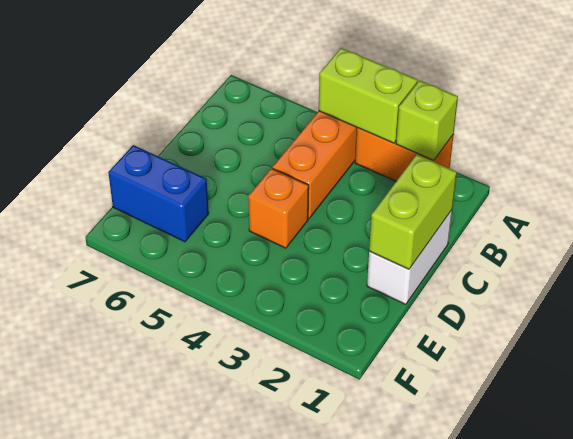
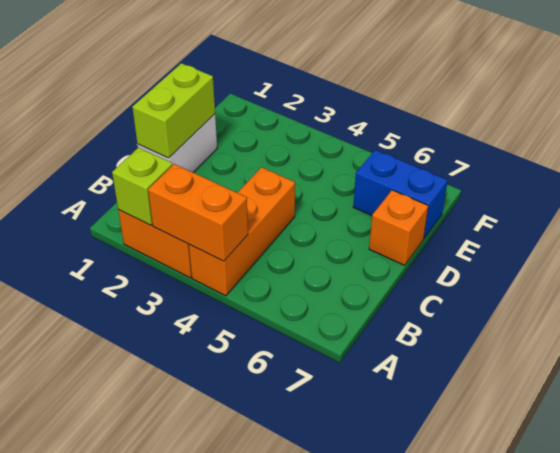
lime brick A3:A4 level 2 -> orange brick A3:A4 level 2
orange brick D4 level 1 -> orange brick D7 level 1

